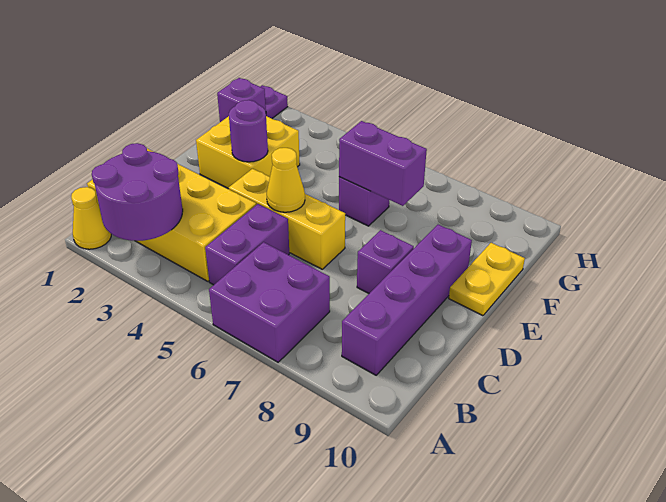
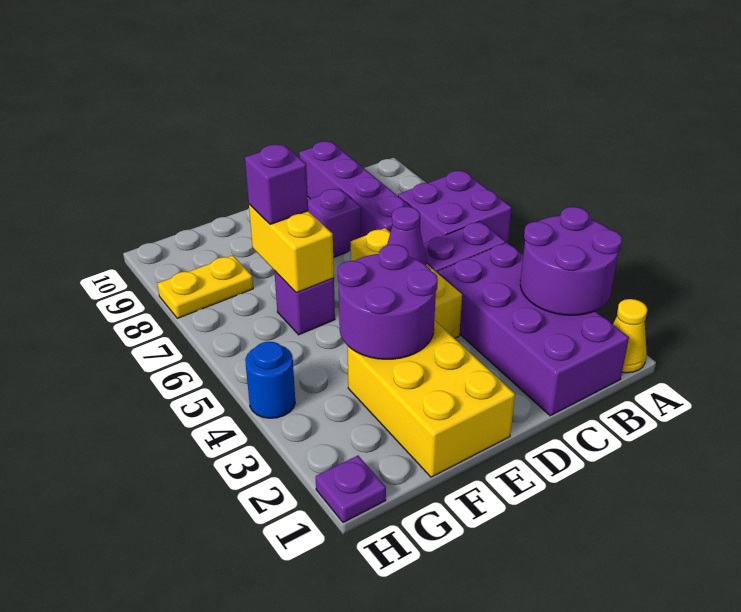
yellow brick B1:C4 level 1 -> purple brick B1:C4 level 1
purple brick B9:E9 level 1 -> purple brick C7:C10 level 1
yellow cone D5 level 2 -> purple cone D5 level 2
yellow brick E2:F3 level 1 -> yellow brick E1:F3 level 1
purple round brick E3 level 2 -> purple round brick E3:F4 level 2
yellow plate E10:F10 level 1 -> yellow plate G8:H8 level 1
purple brick F6:F7 level 2 -> yellow brick F6:F7 level 2
purple brick G1 level 1 -> purple brick F7 level 3
none -> blue round brick H4 level 1

